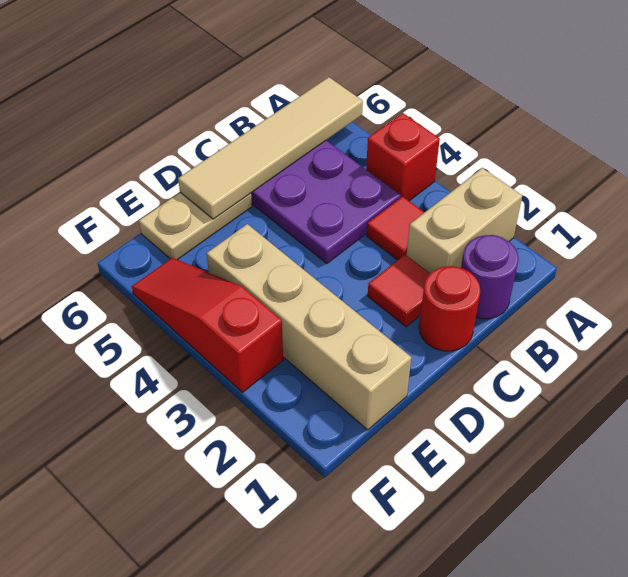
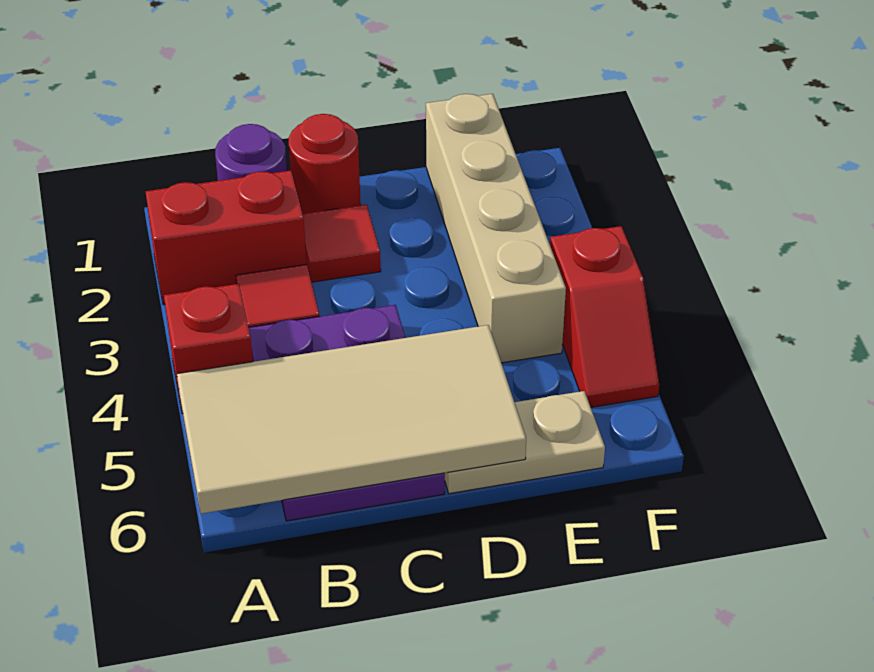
tan brick A2:B2 level 1 -> red brick A2:B2 level 1
tan tile A6:D6 level 2 -> tan tile A5:D6 level 2
red slope F3:F5 level 1 top 3 -> red slope F4:F5 level 1 top 4

